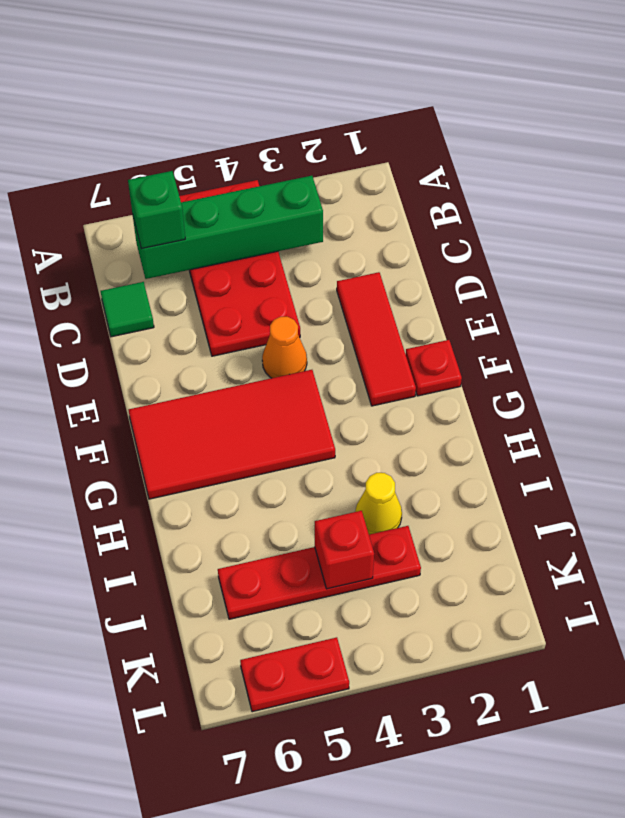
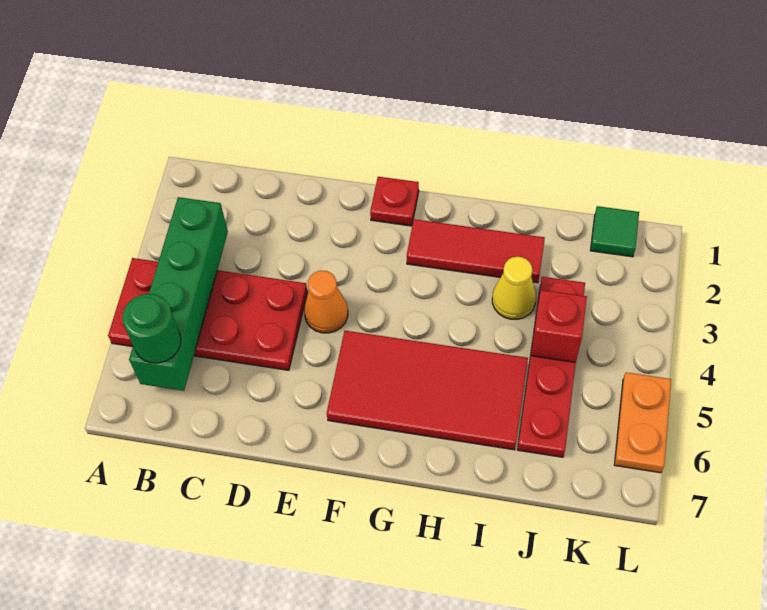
green brick B6 level 3 -> green round brick B6 level 3
green tile C7 level 1 -> green tile K1 level 1
red tile D2:F2 level 1 -> red tile G2:I2 level 1
red tile F4:G7 level 1 -> red tile F5:I6 level 1
red plate L5:L6 level 1 -> orange plate L5:L6 level 1

